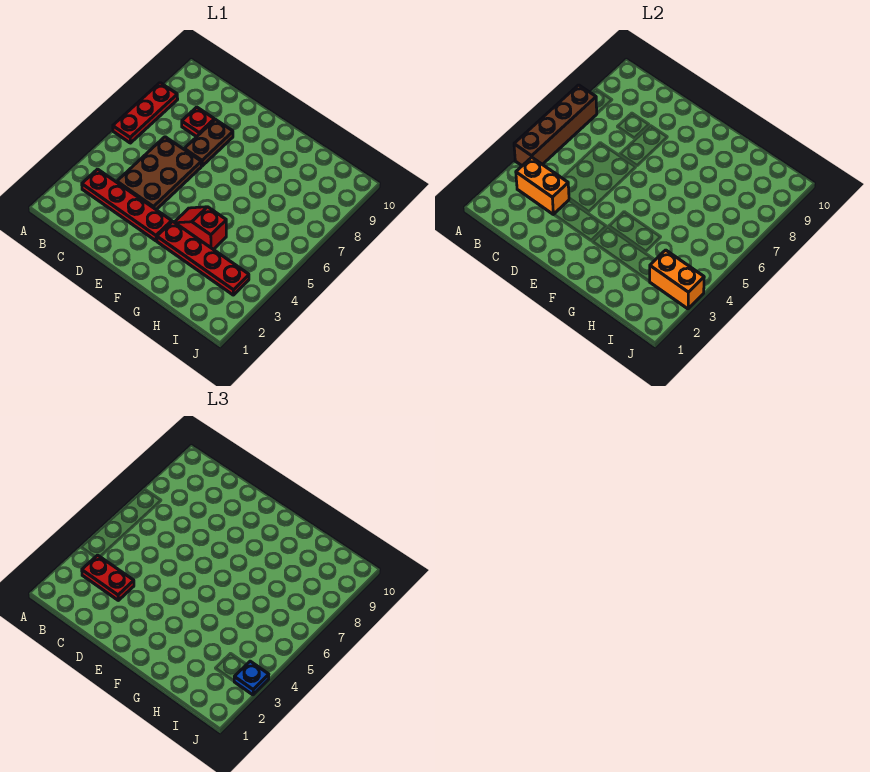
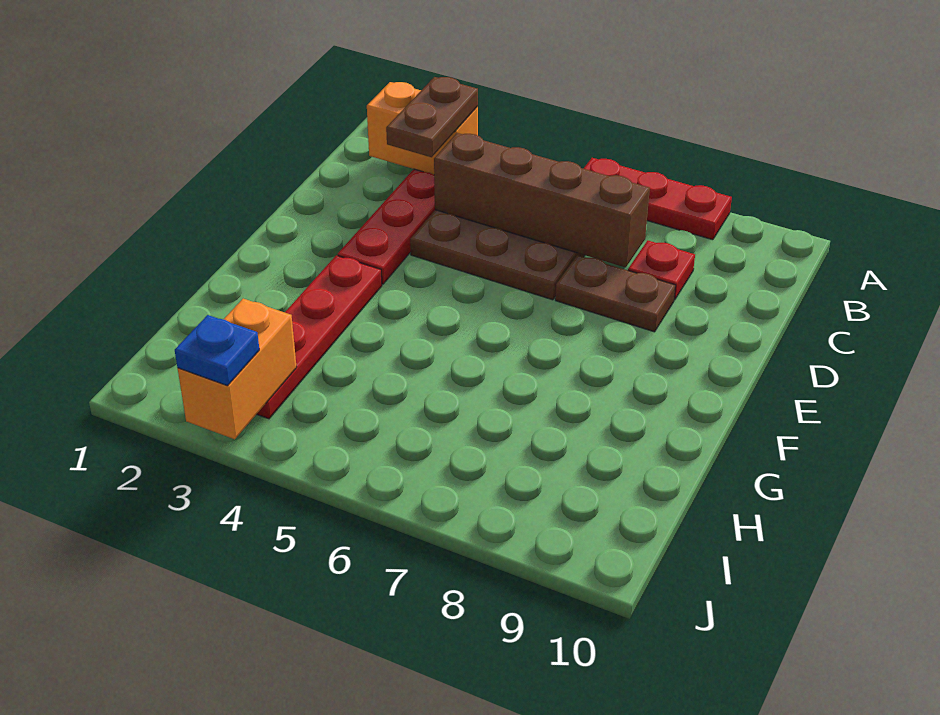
brown brick A4:A7 level 2 -> brown brick C4:C7 level 2
orange brick B3:C3 level 2 -> orange brick B2:B3 level 2
red plate B3:C3 level 3 -> brown plate B3:C3 level 3
red slope F4:G4 level 1 top G -> none

